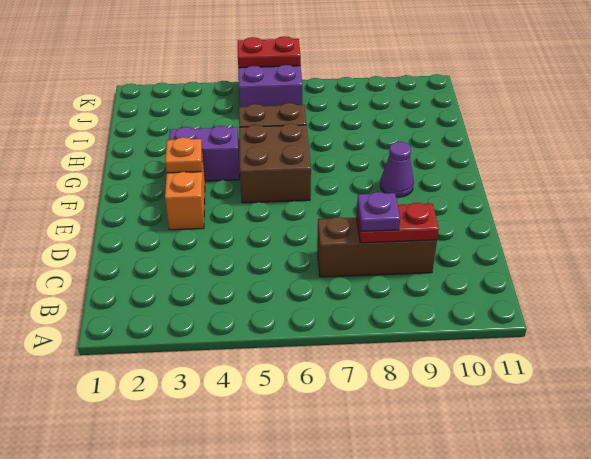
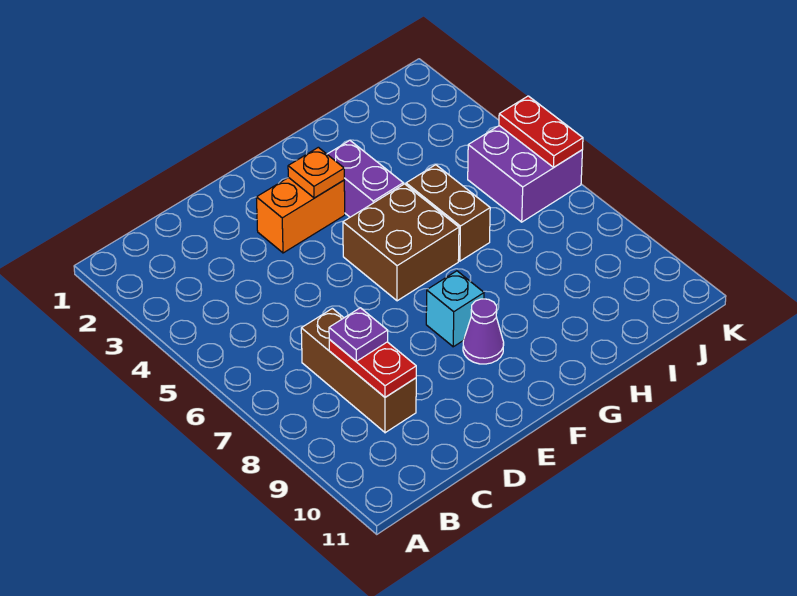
none -> cyan brick F8 level 1

